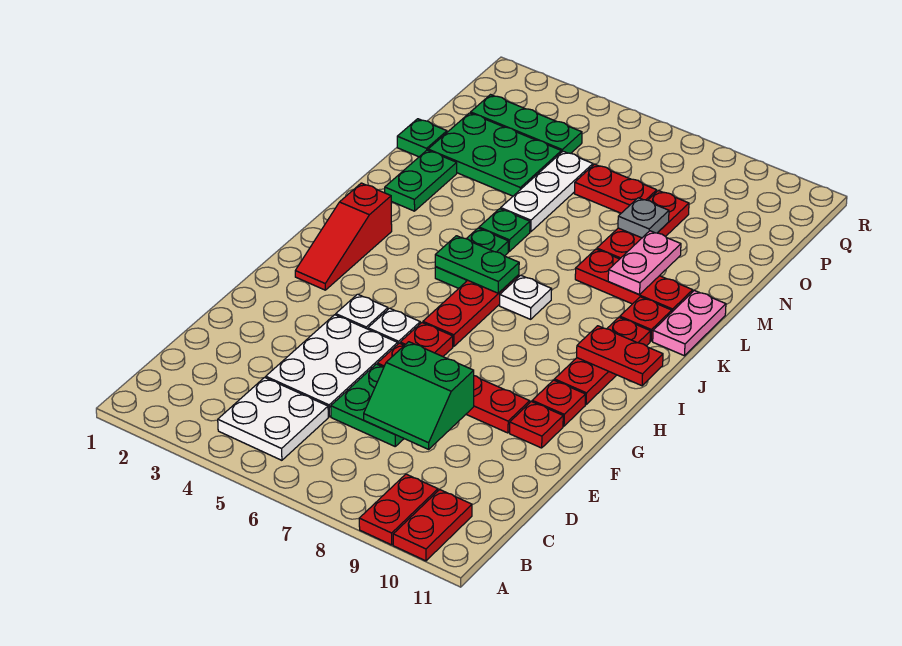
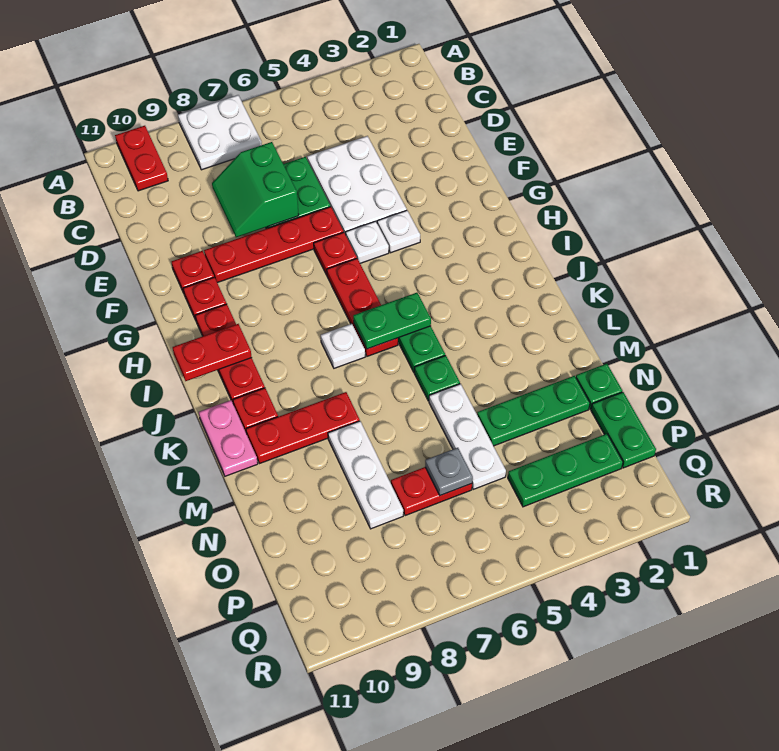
red plate A9:B9 level 1 -> none
white plate B4:C5 level 1 -> white plate A7:B8 level 1
green slope D7:E8 level 2 top E -> green slope D7:E8 level 2 top 7
red slope H2:J2 level 1 top J -> none
green plate L2:M2 level 1 -> green plate O1:P1 level 1
pink plate L9:M9 level 2 -> none
red plate M8:O8 level 1 -> white plate M8:O8 level 1
green plate N2:O4 level 1 -> green plate N2:N4 level 1
grey plate N8 level 2 -> grey plate O6 level 2

